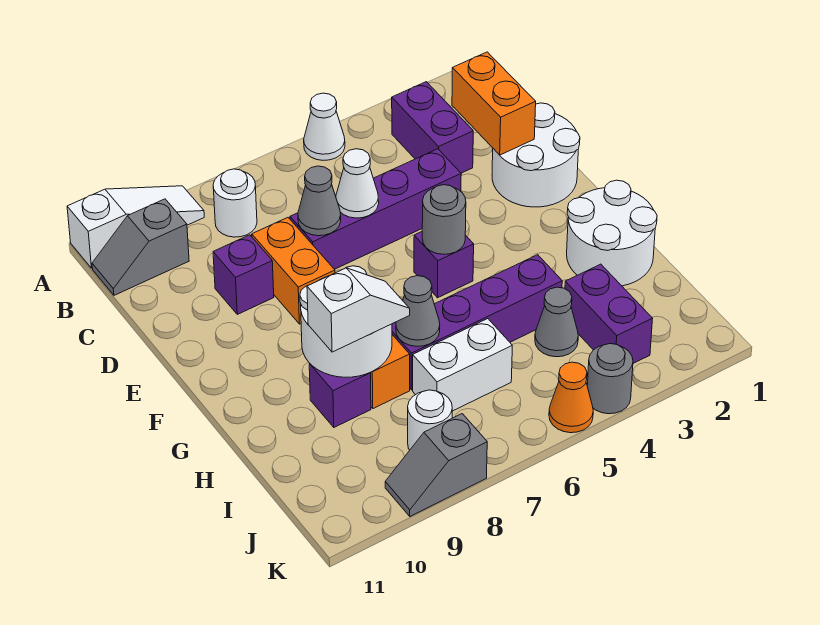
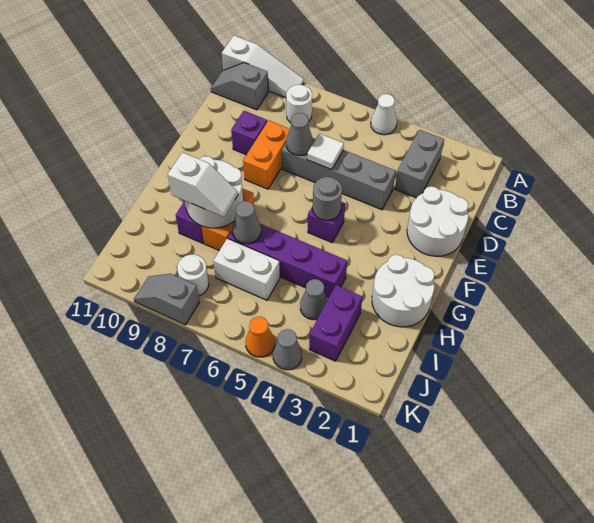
purple brick B3:C3 level 1 -> grey brick B3:C3 level 1
orange brick C2:D2 level 2 -> none
purple brick D4:D7 level 1 -> grey brick D4:D7 level 1
white cone D6 level 2 -> white tile D6 level 2
grey round brick K4 level 1 -> grey cone K4 level 1

